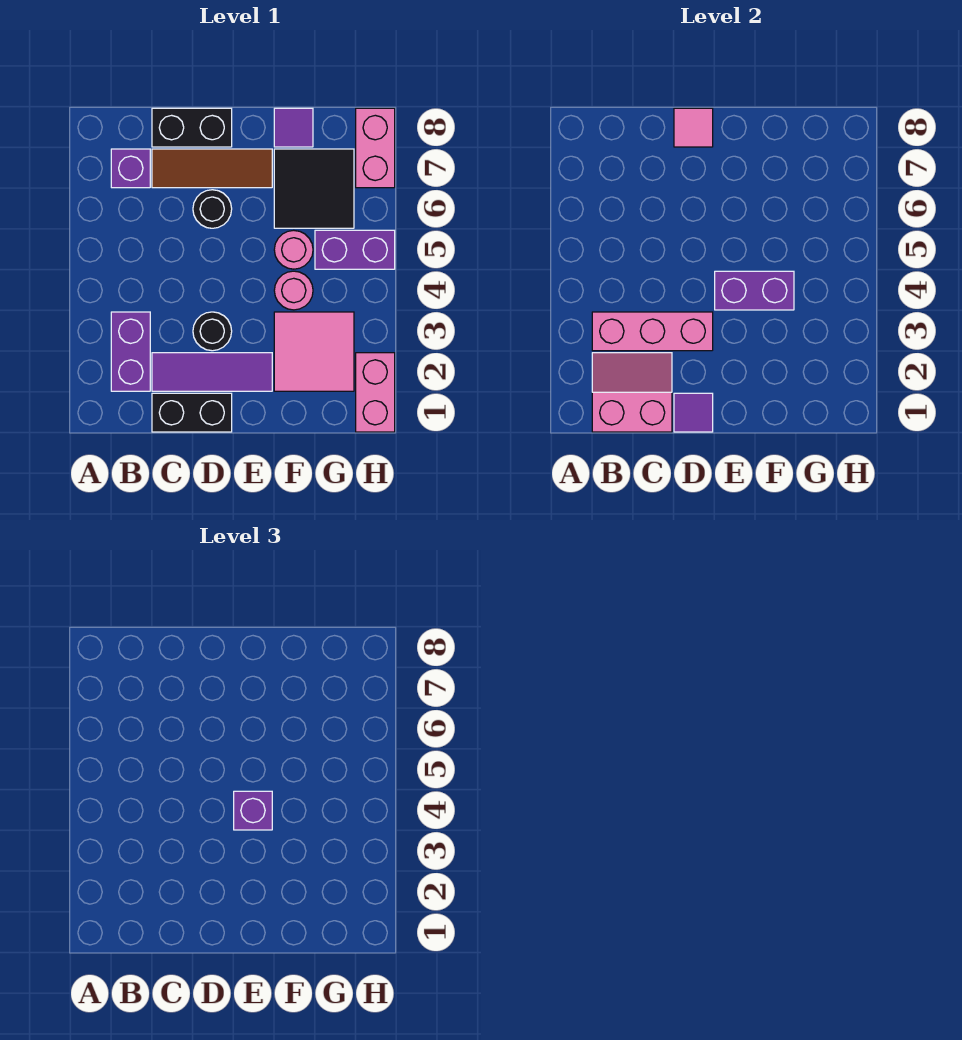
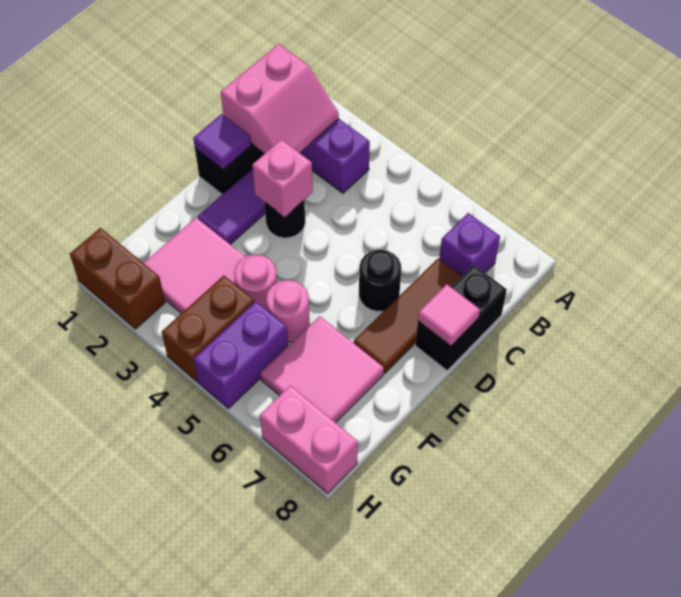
pink brick B3:D3 level 2 -> pink brick D3 level 2
purple brick E4:F4 level 2 -> none
purple brick E4 level 3 -> none
black tile F6:G7 level 1 -> pink tile F6:G7 level 1
purple tile F8 level 1 -> none
none -> brown brick G4:H4 level 1
pink brick H1:H2 level 1 -> brown brick H1:H2 level 1

